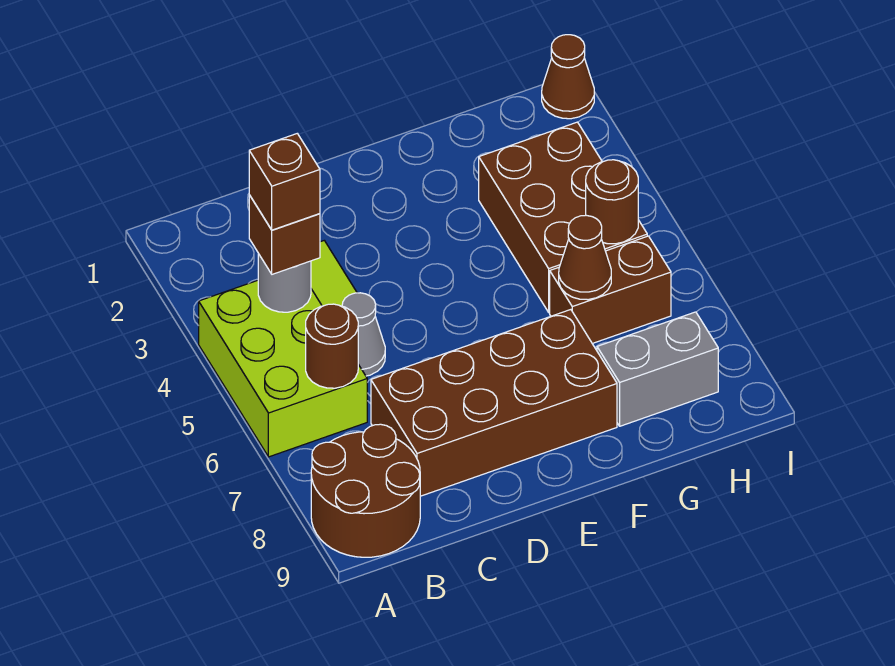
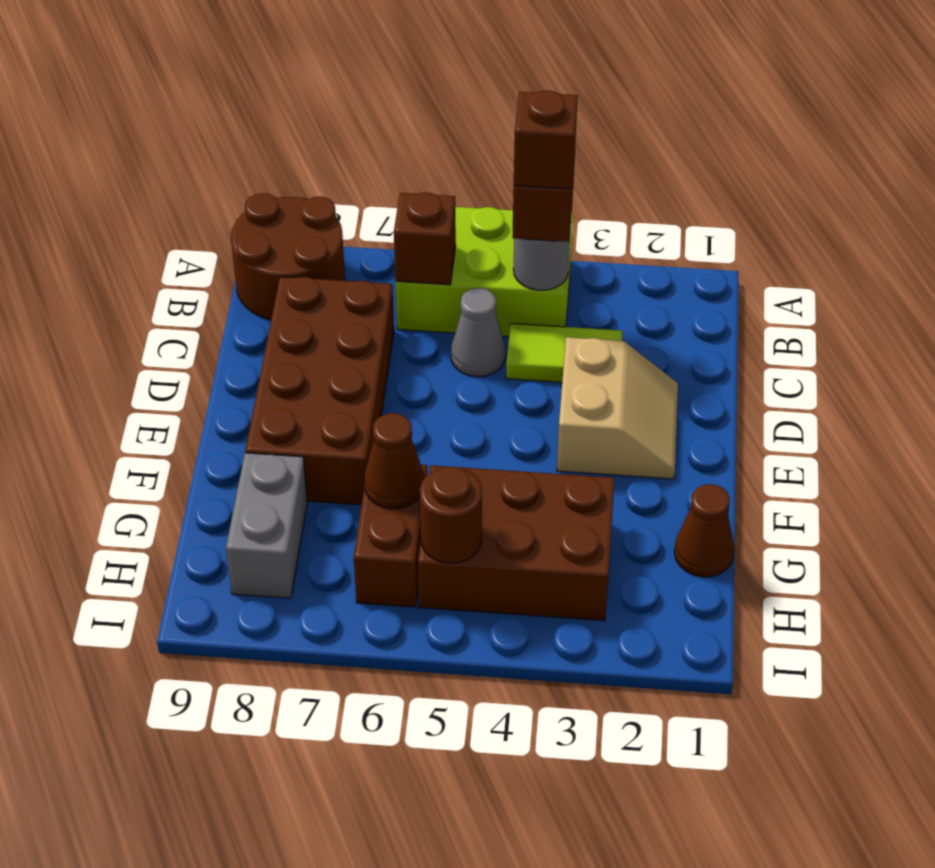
brown round brick B6 level 2 -> brown brick B6 level 2
none -> tan slope D2:E3 level 1 top 3
brown cone I1 level 1 -> brown cone G1 level 1

